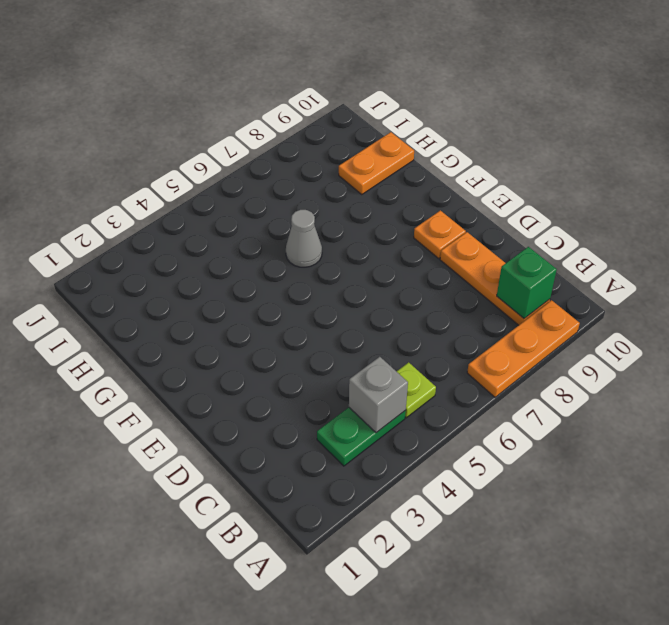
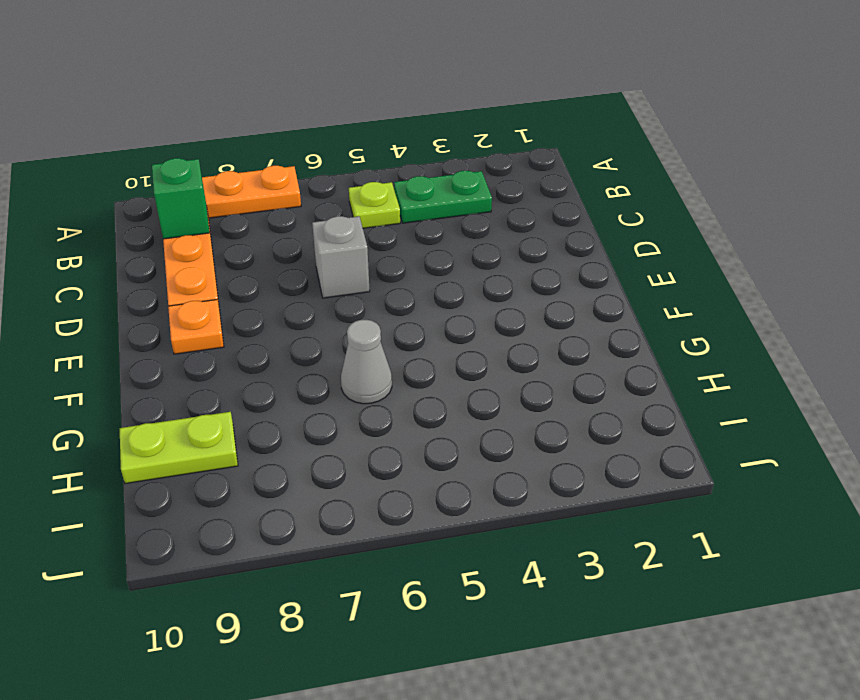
grey brick B4 level 2 -> grey brick D6 level 1
orange plate H9:H10 level 1 -> lime plate H9:H10 level 1

